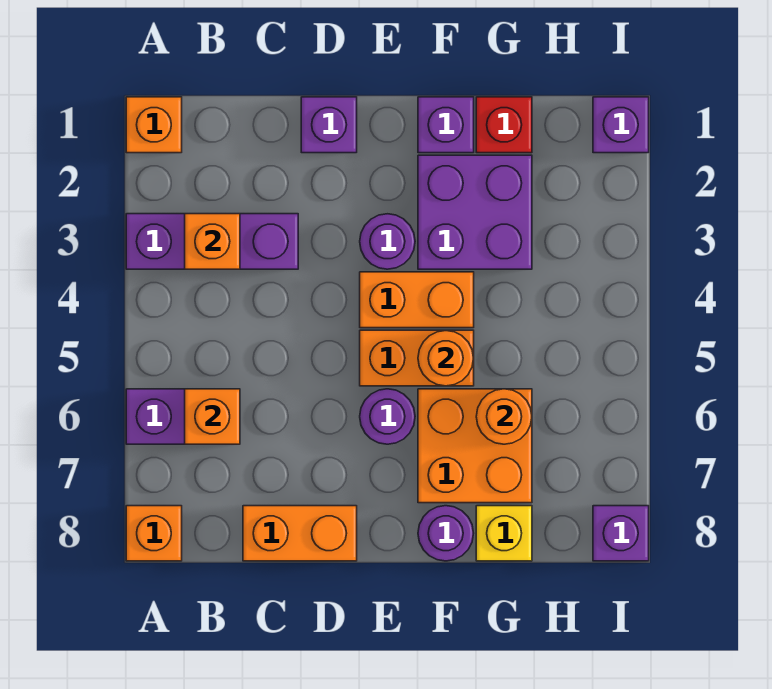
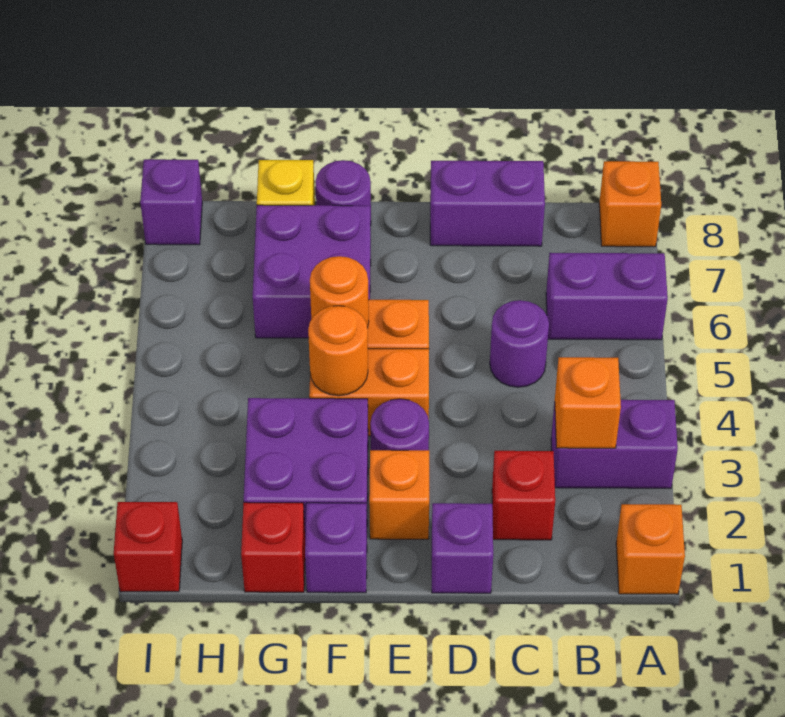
purple brick A3:C3 level 1 -> purple brick A3:B3 level 1
orange brick B6 level 2 -> orange brick E2 level 1
none -> red brick C2 level 1
orange brick C8:D8 level 1 -> purple brick C8:D8 level 1
purple round brick E6 level 1 -> purple round brick C5 level 1
orange brick F6:G7 level 1 -> purple brick F6:G7 level 1
orange round brick G6 level 2 -> orange round brick F4 level 2
purple brick I1 level 1 -> red brick I1 level 1

